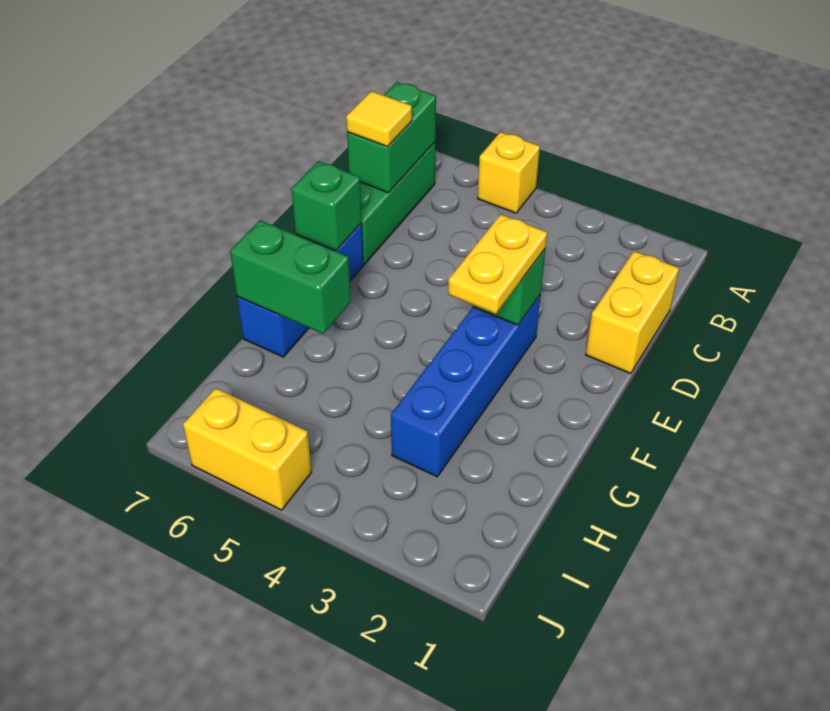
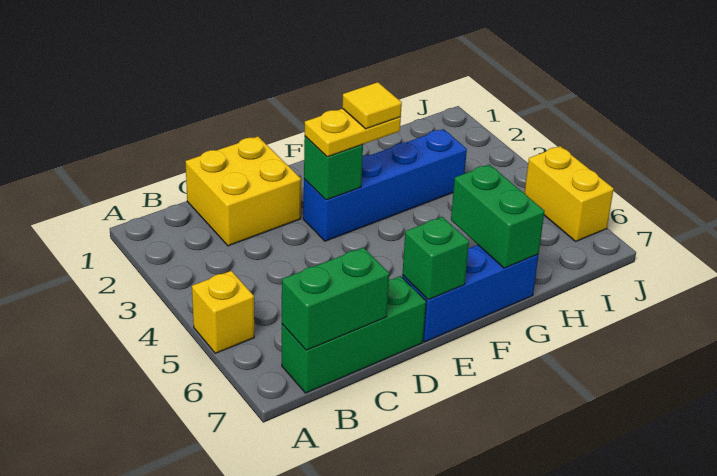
yellow brick C1:D1 level 1 -> yellow brick C1:D2 level 1
yellow tile C7 level 3 -> yellow tile F3 level 4

